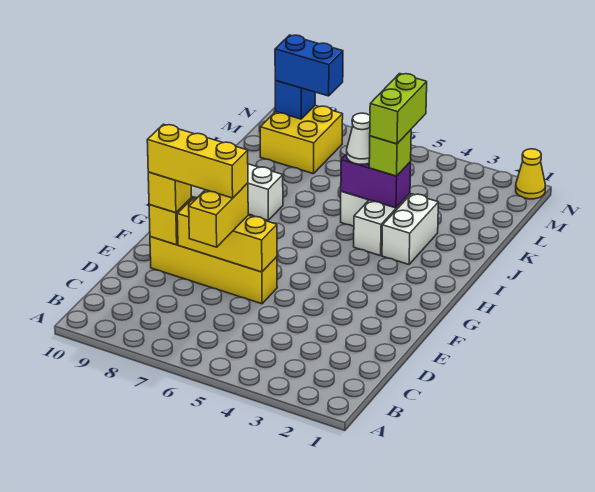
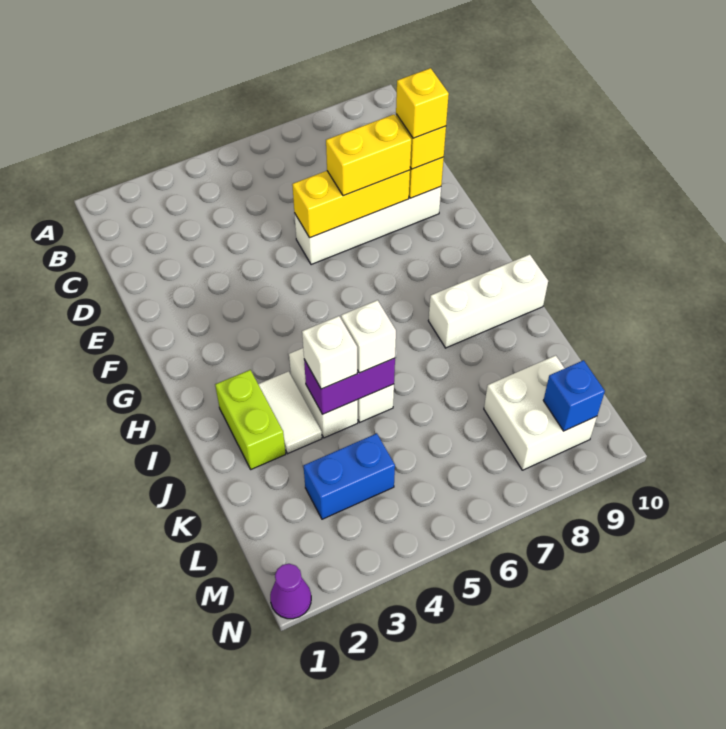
yellow brick D7:E7 level 3 -> yellow brick E7:E8 level 3
yellow brick E6:E9 level 1 -> white brick E6:E9 level 1
yellow brick E7:E9 level 4 -> yellow brick E9 level 4
white brick I3:J3 level 1 -> white tile I3:J3 level 1
lime brick J4 level 3 -> white brick J4 level 3
lime brick J4:K4 level 4 -> lime brick I2:J2 level 1
white cone J5 level 3 -> white brick J5 level 3
yellow brick L8:M9 level 1 -> white brick L8:M9 level 1
blue brick M8:M9 level 3 -> blue brick L3:L4 level 1
yellow cone N1 level 1 -> purple cone N1 level 1

